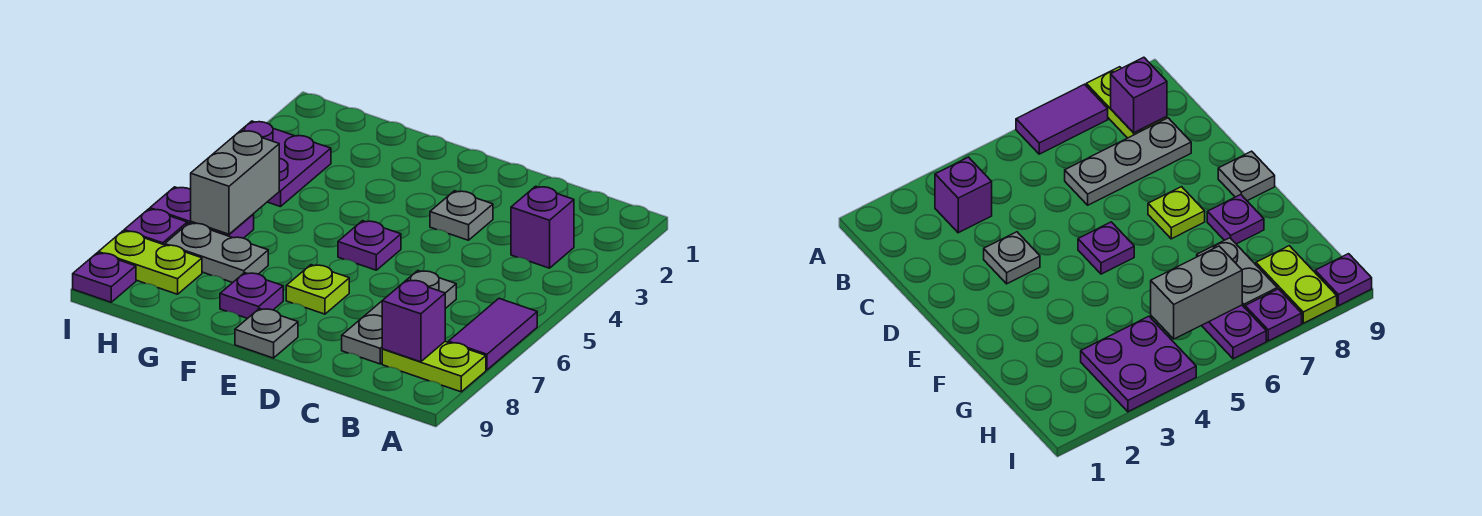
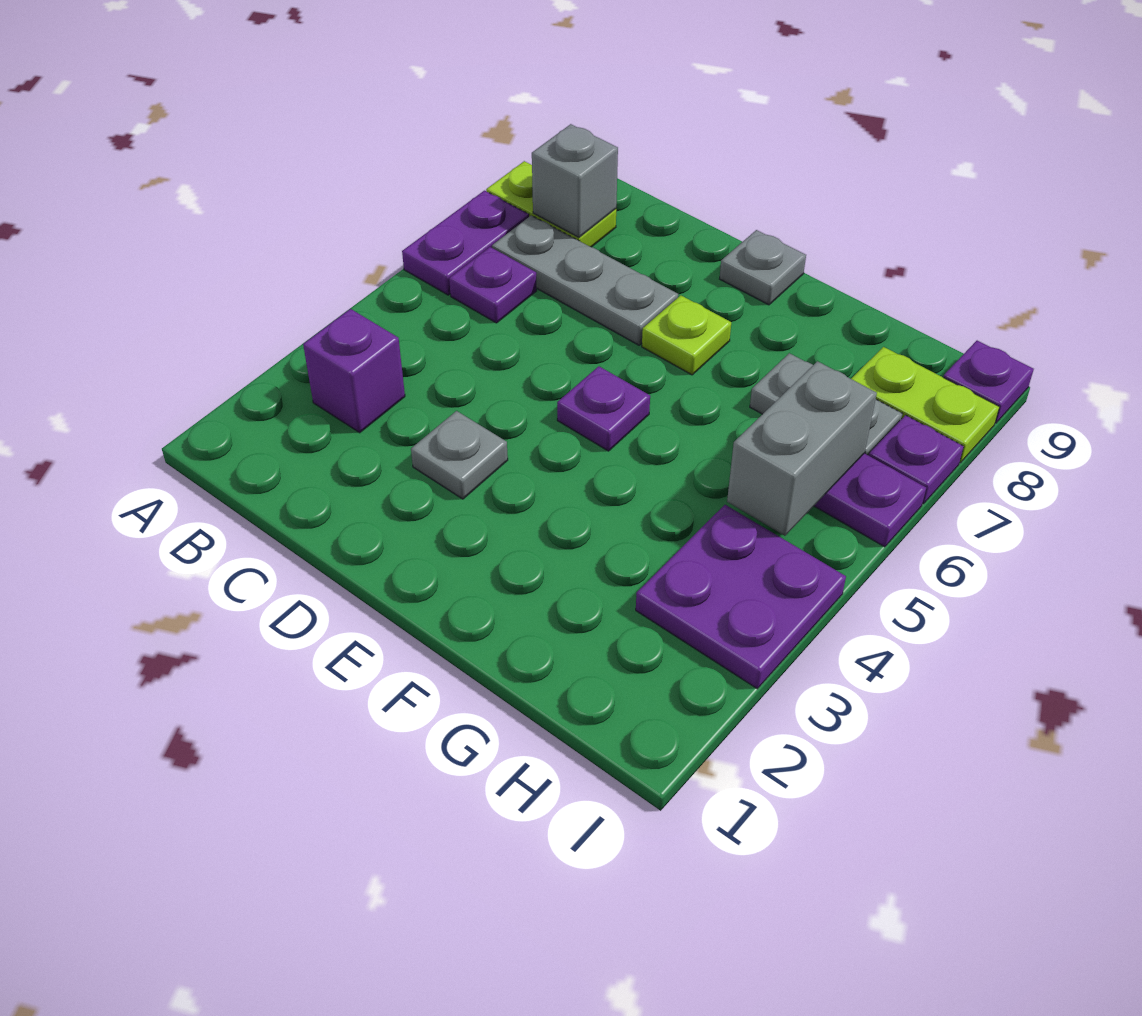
purple tile A6:A7 level 1 -> purple plate A6:A7 level 1
purple brick B8 level 2 -> grey brick B8 level 2
grey plate C6:C8 level 1 -> grey plate B7:D7 level 1
purple plate F8 level 1 -> purple plate B6 level 1

